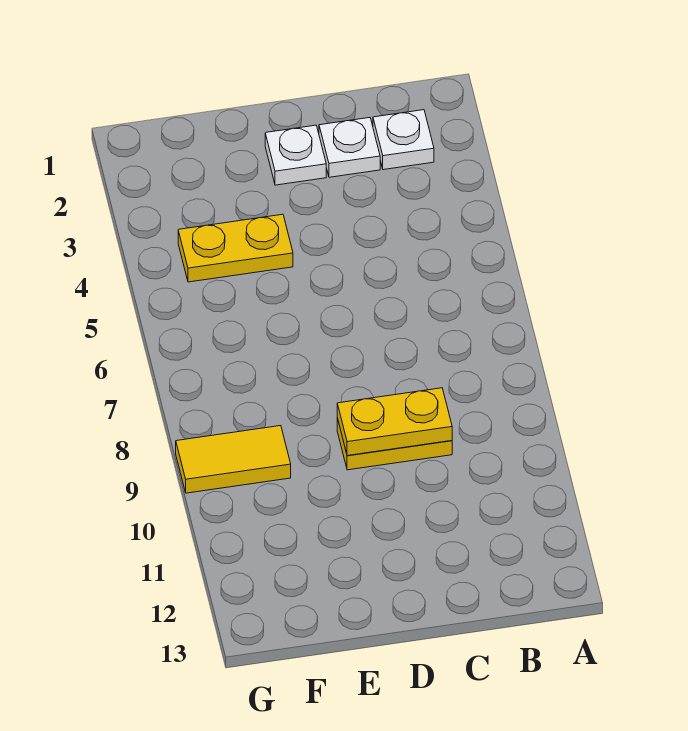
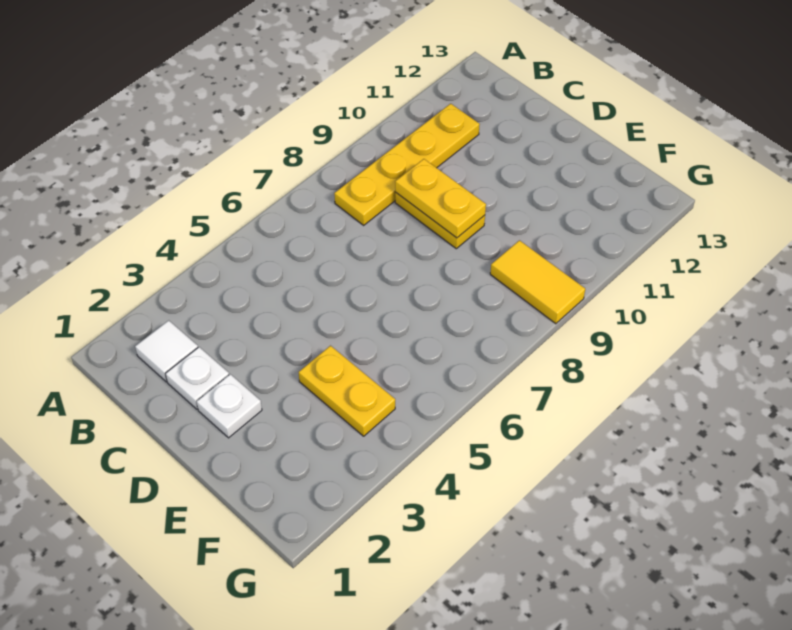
white plate B2 level 1 -> white tile B2 level 1
none -> yellow plate B8:B11 level 1

